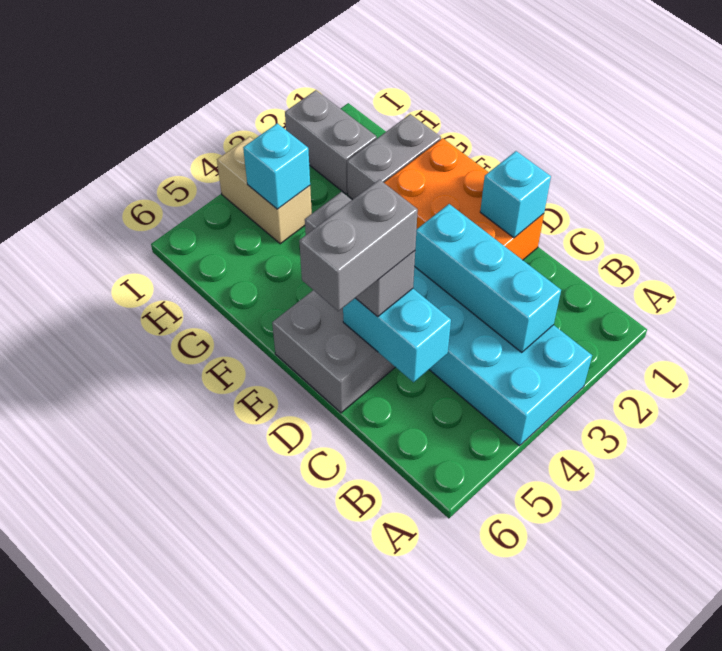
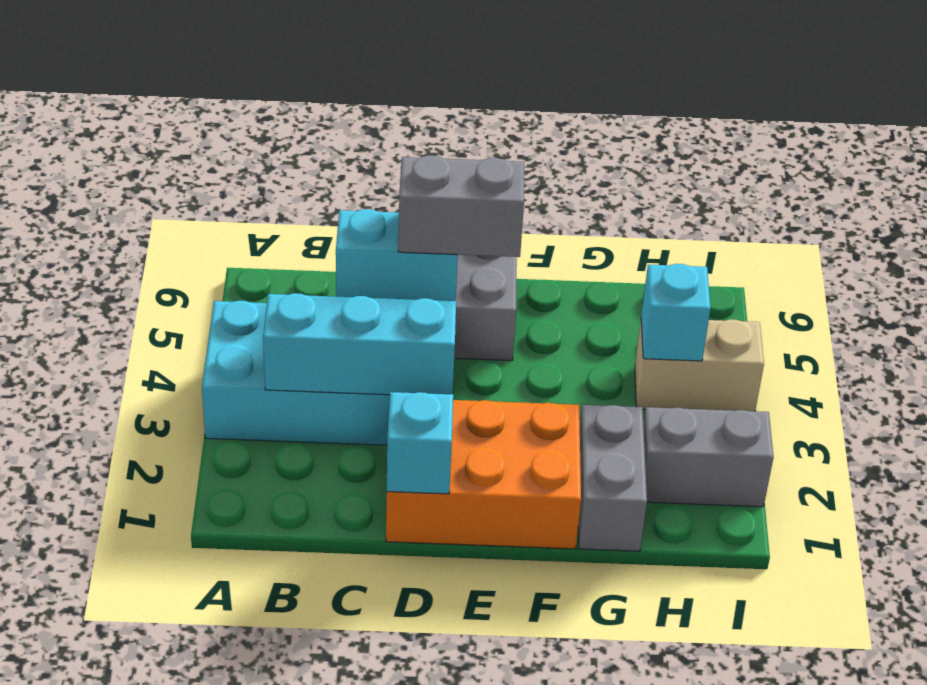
grey brick D5:D6 level 4 -> none

